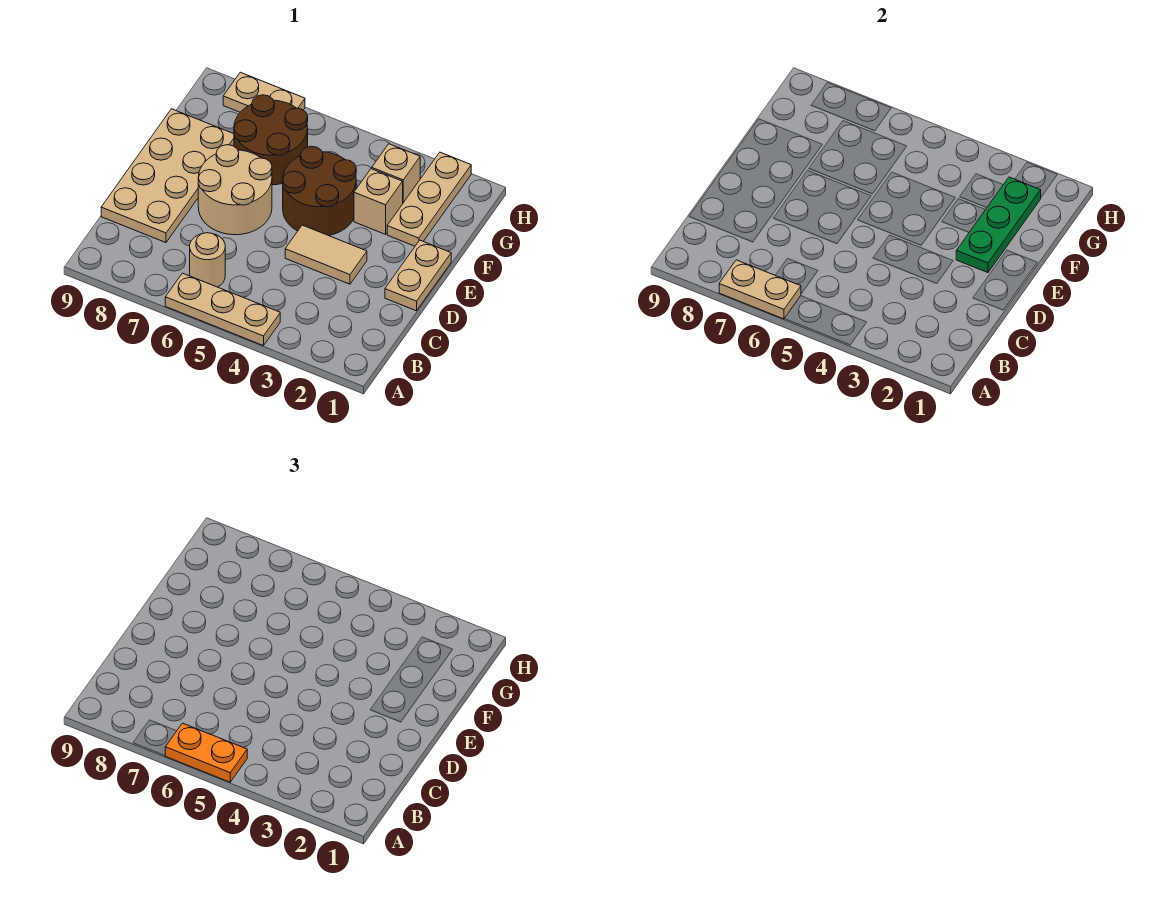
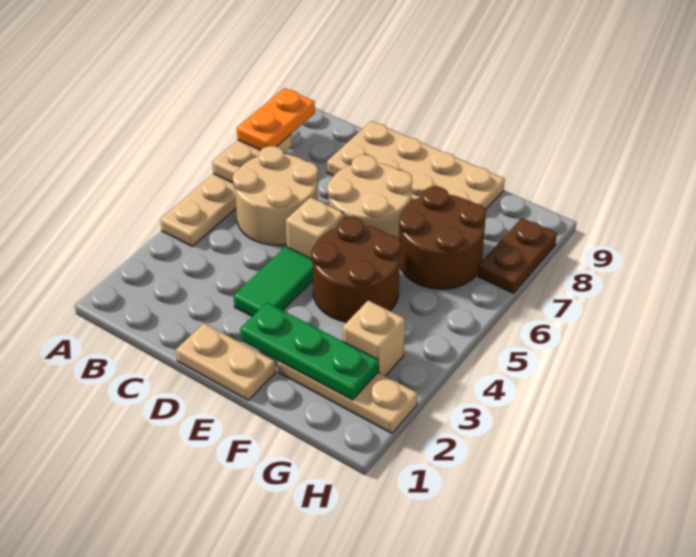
orange plate A5:A6 level 3 -> orange plate A7:A8 level 3
tan round brick B6 level 1 -> tan round brick B5:C6 level 1
tan tile D3:D4 level 1 -> green tile D3:D4 level 1
tan brick F3 level 1 -> tan brick D5 level 1
tan plate H7:H8 level 1 -> brown plate H7:H8 level 1

